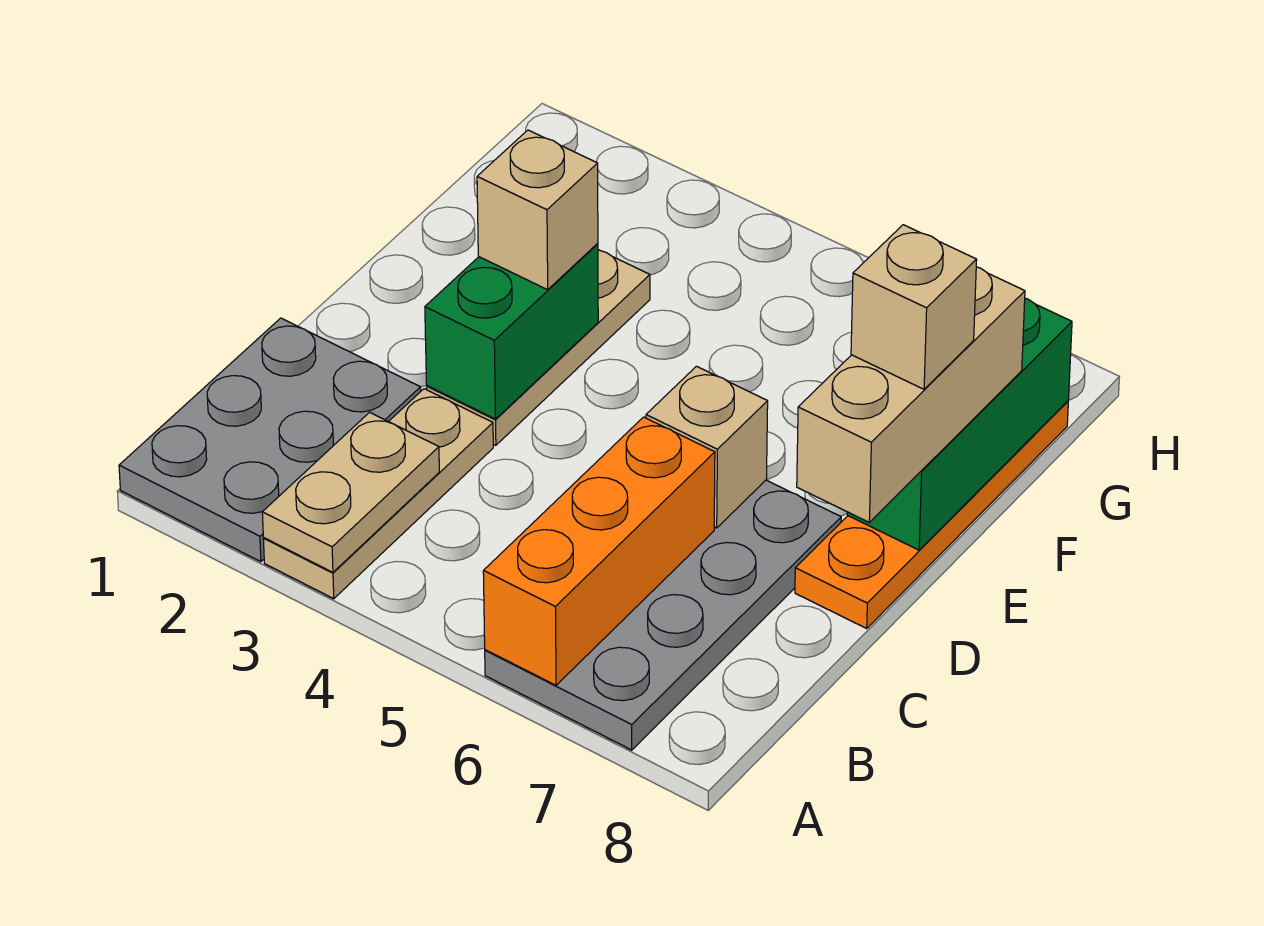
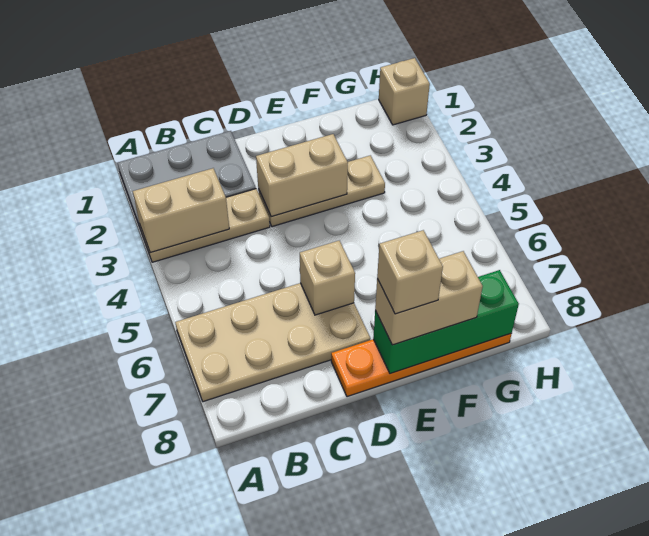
tan plate A3:B3 level 2 -> tan brick A3:B3 level 2
grey plate A6:D7 level 1 -> tan plate A6:D7 level 1
orange brick A6:C6 level 2 -> none
green brick D3:E3 level 2 -> tan brick D3:E3 level 2
tan brick D8:F8 level 3 -> tan brick E8:F8 level 3
tan brick E3 level 3 -> tan brick H1 level 1

